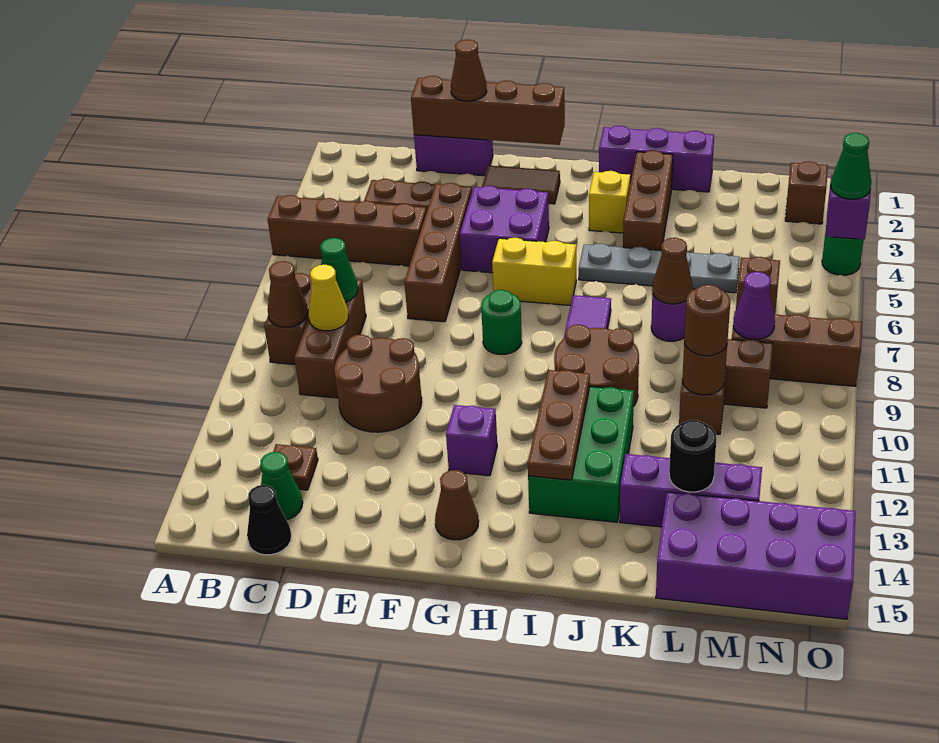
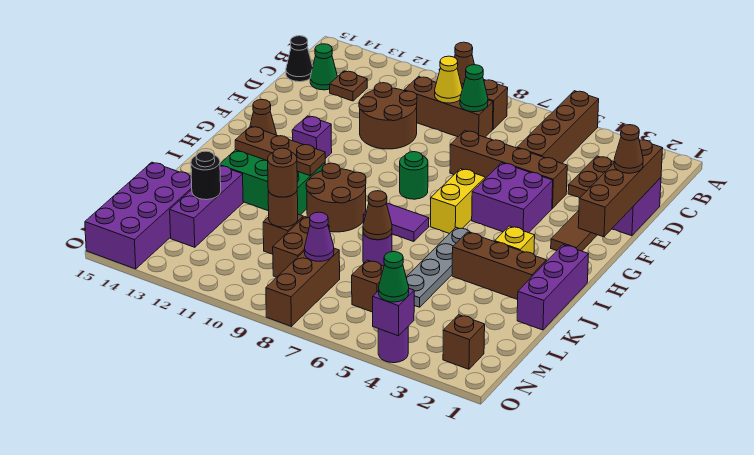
green round brick O4 level 1 -> purple round brick O4 level 1

